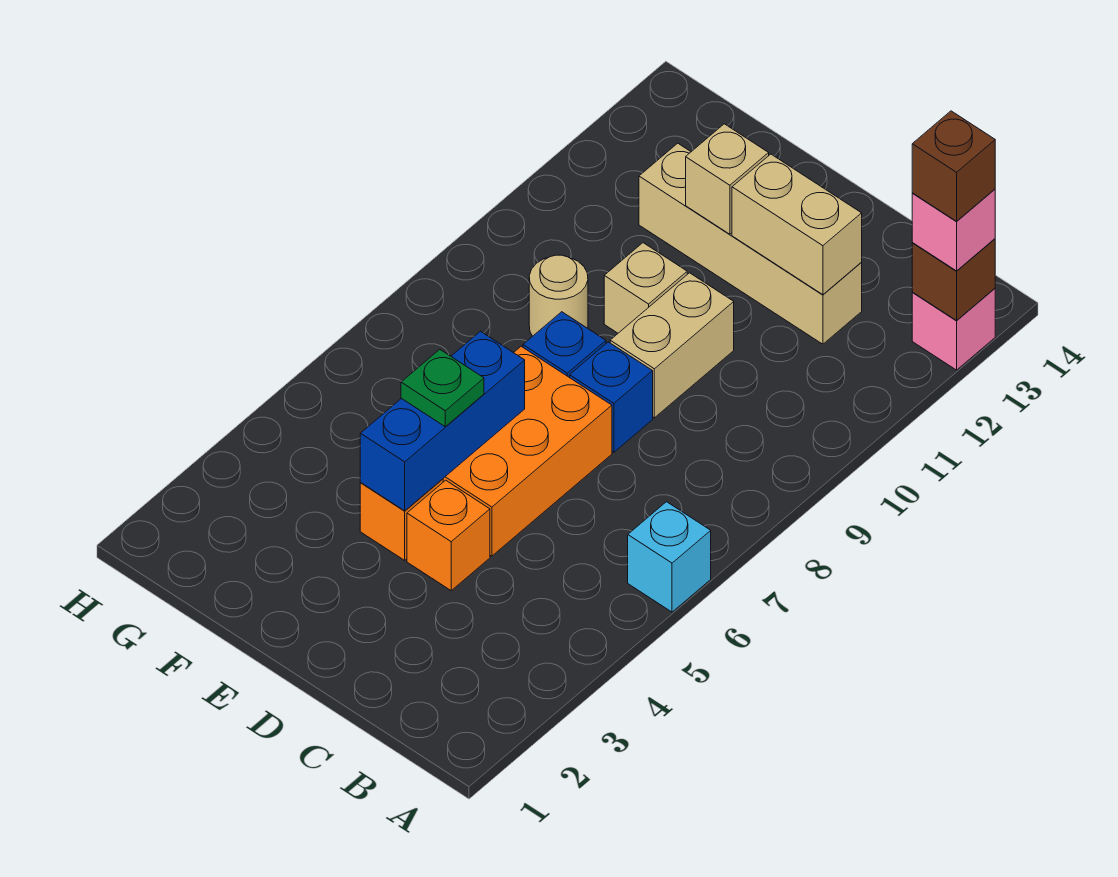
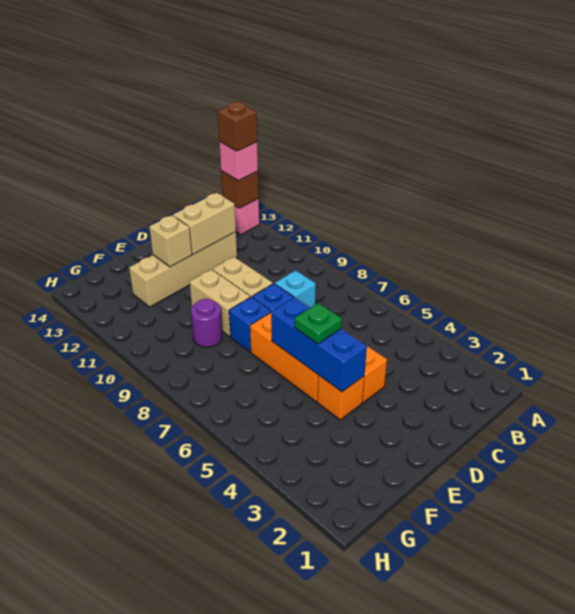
cyan brick A6 level 1 -> cyan brick C8 level 1
tan brick E10 level 1 -> tan brick E9:E10 level 1
tan round brick F9 level 1 -> purple round brick F9 level 1

